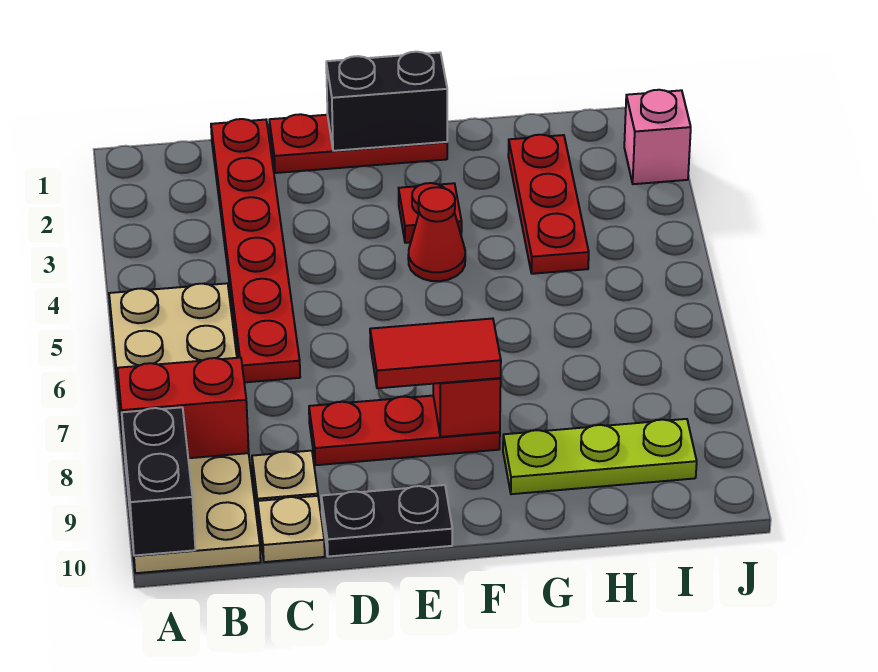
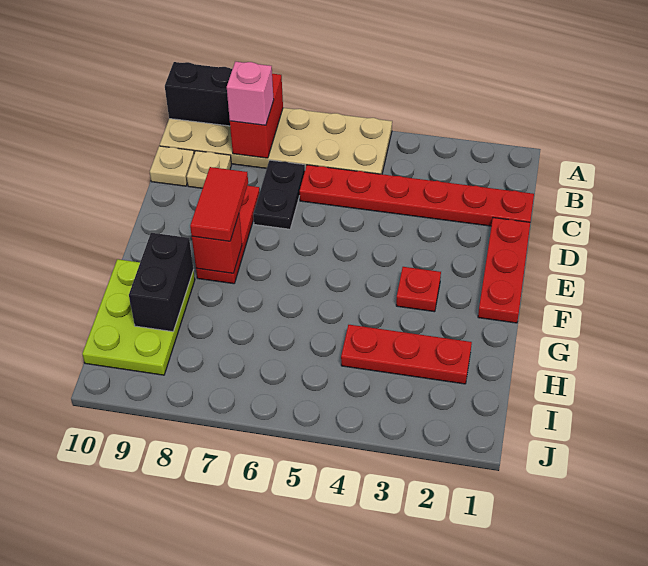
black plate D10:E10 level 1 -> black plate C7:D7 level 1
black brick E1:F1 level 2 -> black brick G9:H9 level 2
red cone F4 level 1 -> none
lime plate G9:I9 level 1 -> lime plate G9:I10 level 1
pink brick J2 level 1 -> pink brick B8 level 3

